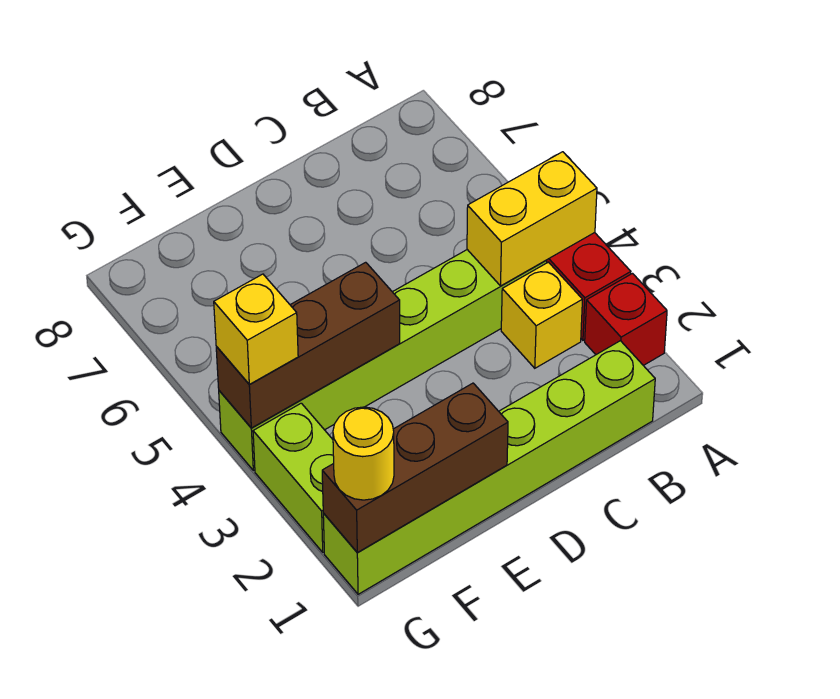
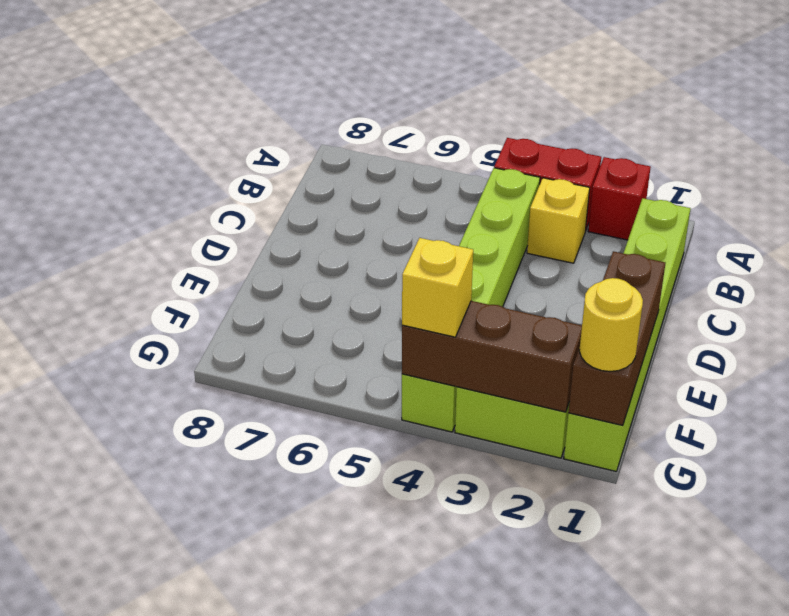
yellow brick A4:B4 level 2 -> none
brown brick E4:G4 level 2 -> brown brick G2:G4 level 2

